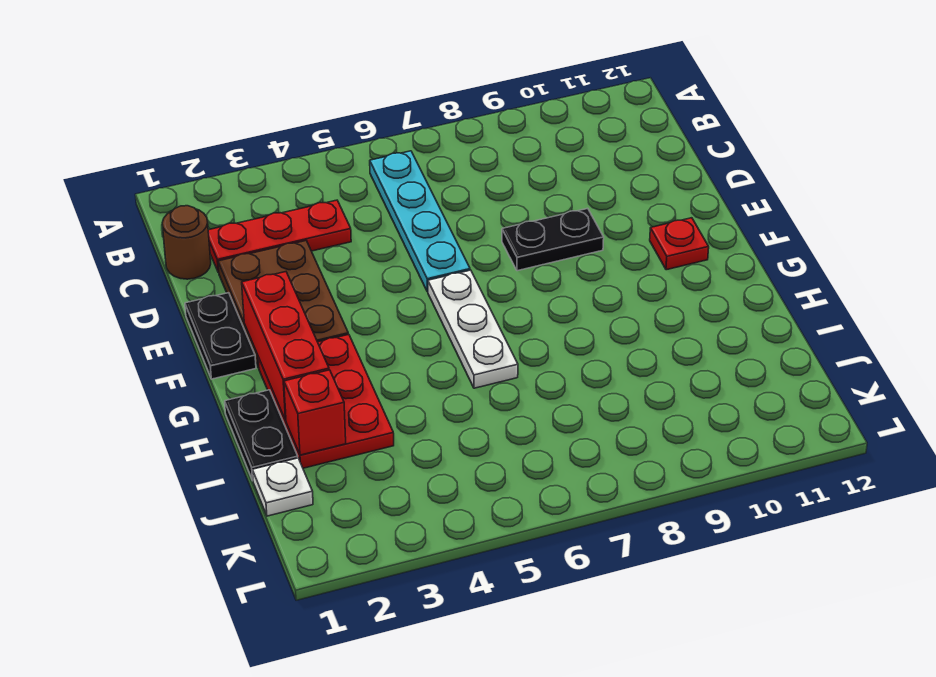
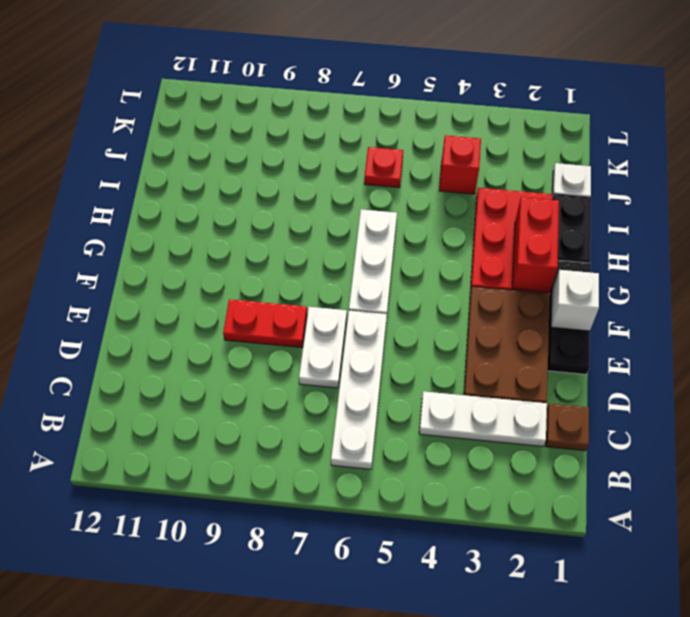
cyan plate B6:E6 level 1 -> white plate B6:E6 level 1
brown round brick C1 level 1 -> brown plate C1 level 1
red plate C2:C4 level 1 -> white plate C2:C4 level 1
none -> white plate D7:E7 level 1
black plate E1:F1 level 1 -> black plate E1:G1 level 1
black plate E8:E9 level 1 -> red plate E8:E9 level 1
none -> white brick F1 level 2
red brick F2:H2 level 2 -> red brick G2:H2 level 2
red plate F11 level 1 -> red plate J6 level 1
red brick I2 level 2 -> red brick J4 level 1

